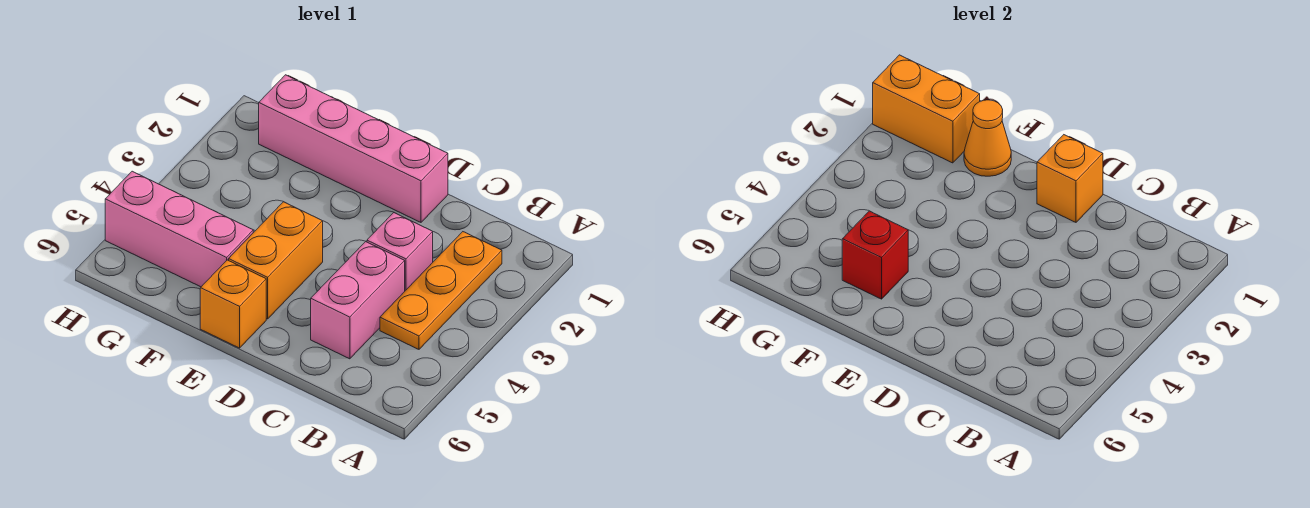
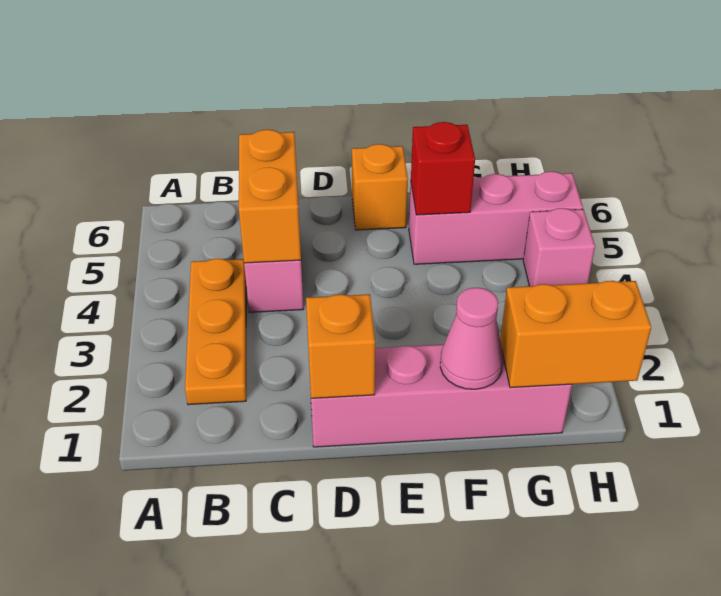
pink brick C3 level 1 -> pink brick H4 level 1
orange brick E4:E5 level 1 -> orange brick C4:C5 level 2
orange cone F1 level 2 -> pink cone F1 level 2

